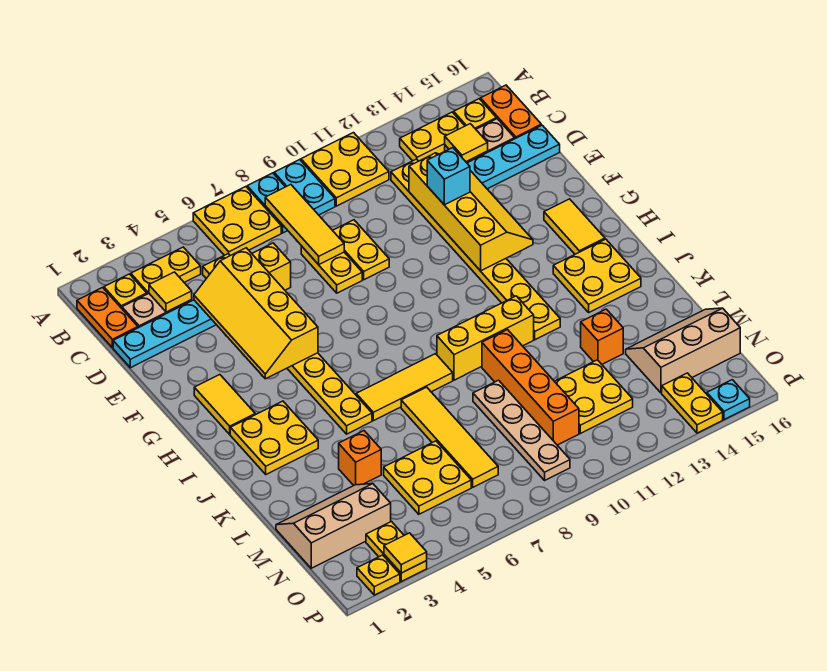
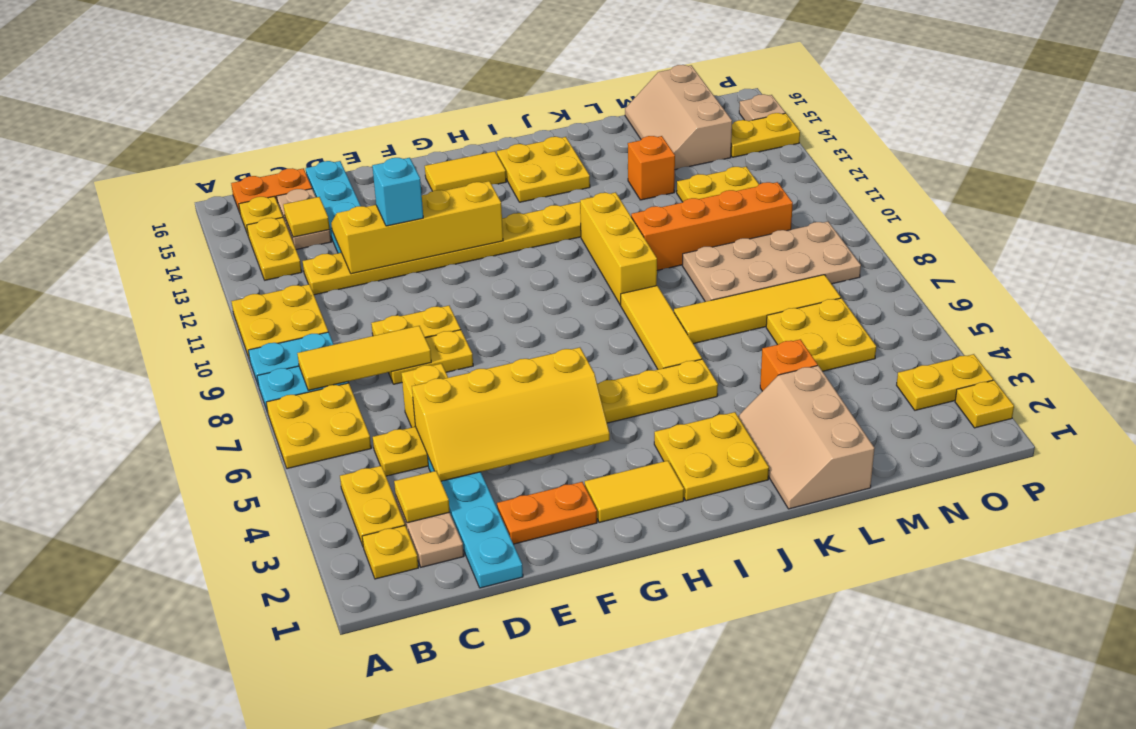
orange plate B1:C1 level 1 -> orange plate E2:F2 level 1
tan plate L9:O9 level 1 -> tan plate L8:O9 level 1
tan slope M1:N3 level 1 top N -> tan slope K1:L3 level 1 top L
yellow tile P3 level 2 -> none
cyan plate P15 level 1 -> tan plate P15 level 1

